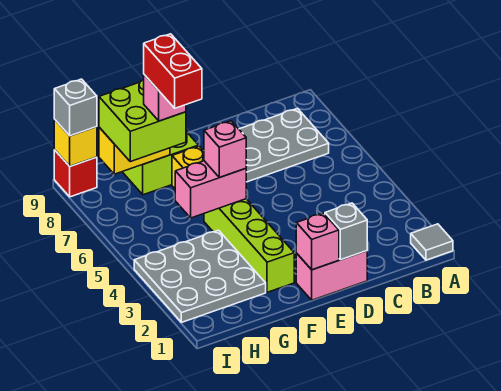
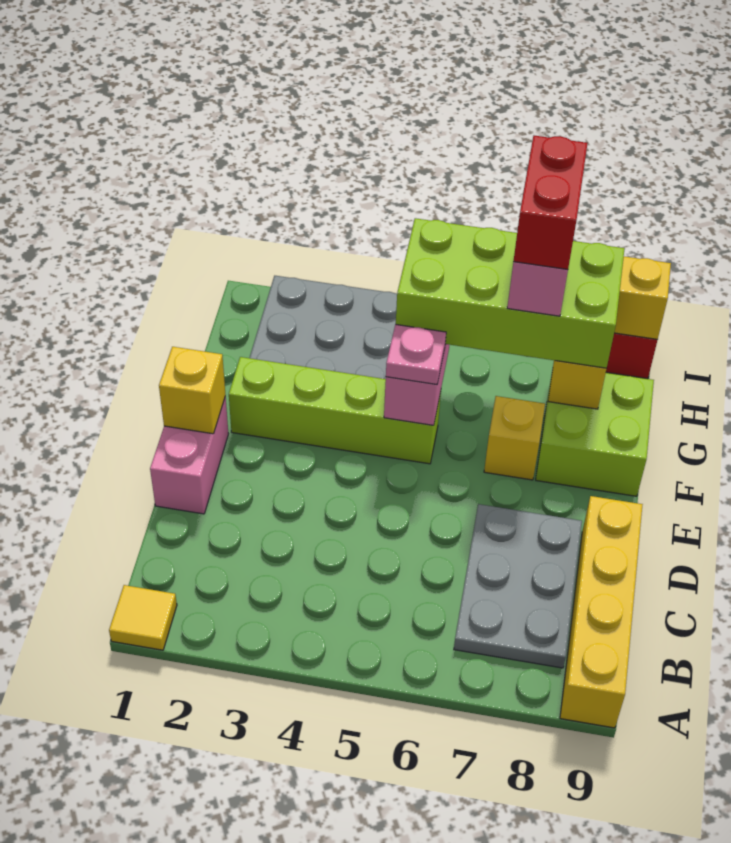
grey tile A1 level 1 -> yellow tile A1 level 1
none -> yellow brick A9:D9 level 1
grey brick D1 level 2 -> none
pink brick E1 level 2 -> yellow brick E1 level 2
pink brick F5 level 3 -> pink plate F5 level 3
red brick G6:G7 level 5 -> red brick G7:H7 level 5
lime brick G7:H8 level 3 -> lime brick G5:H8 level 3
grey brick I9 level 3 -> none

